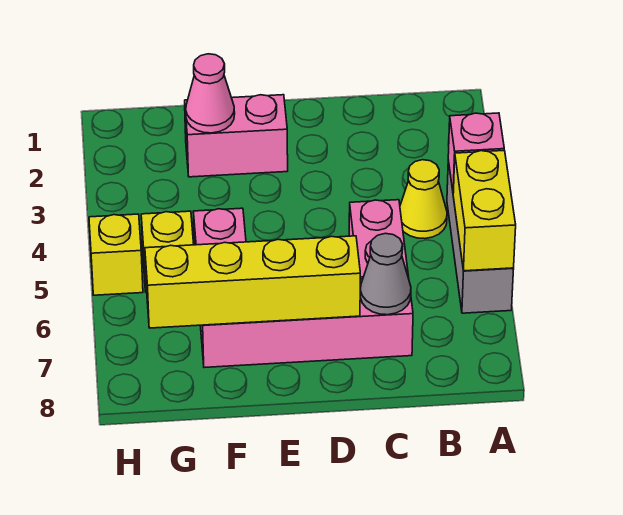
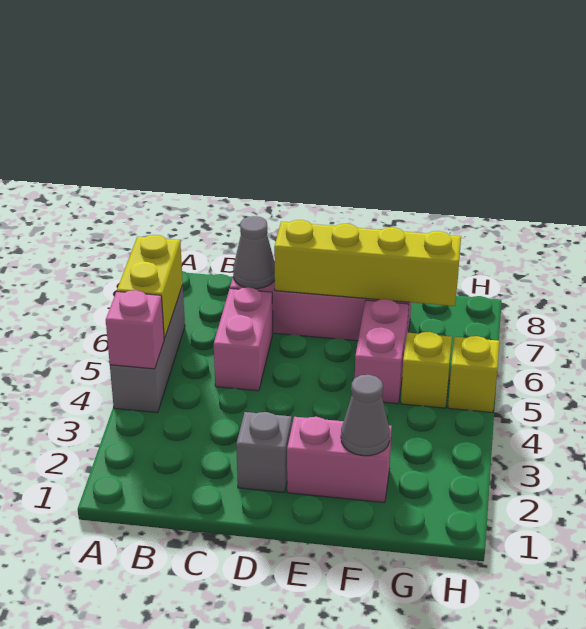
yellow cone B4 level 1 -> none
none -> grey brick D2 level 1
pink cone F2 level 2 -> grey cone F2 level 2

